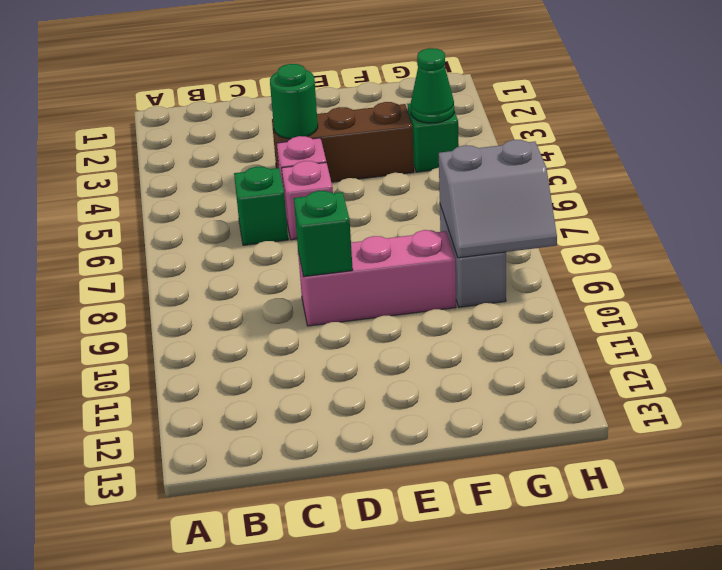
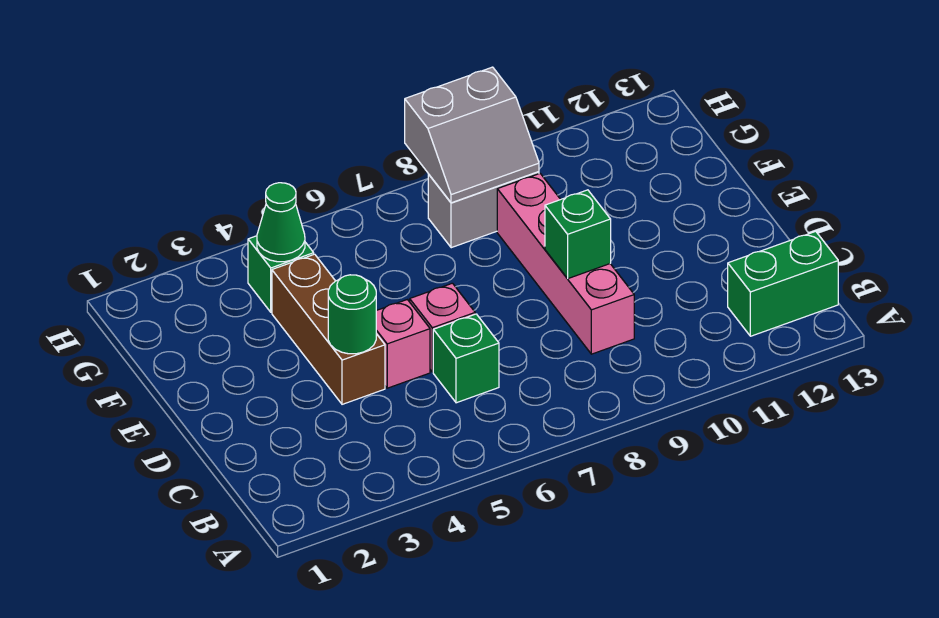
none -> green brick B12:B13 level 1
pink brick D9:F9 level 1 -> pink brick C9:F9 level 1
grey slope G8:H9 level 2 top 8 -> grey slope G8:H9 level 2 top H

